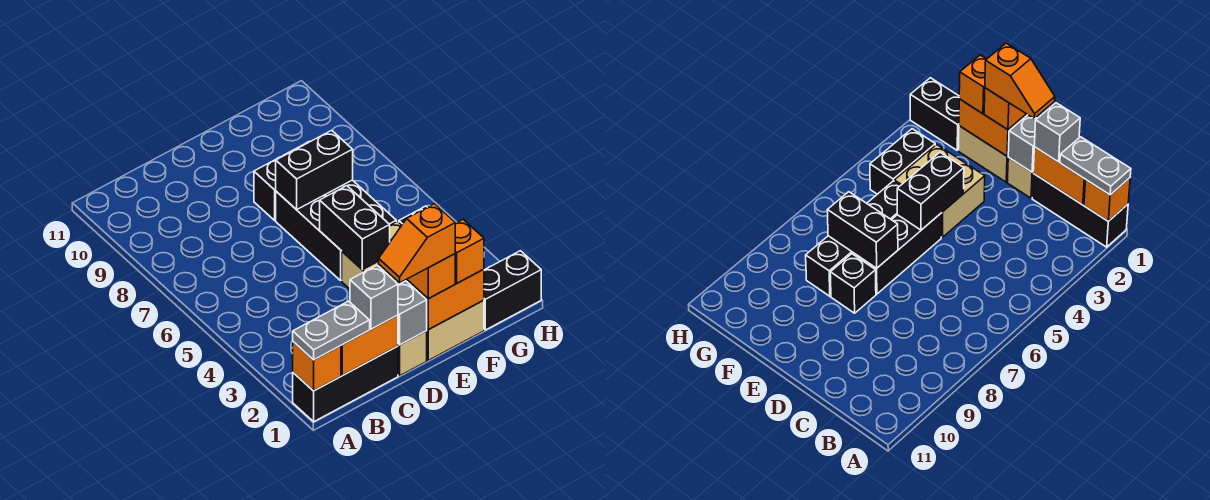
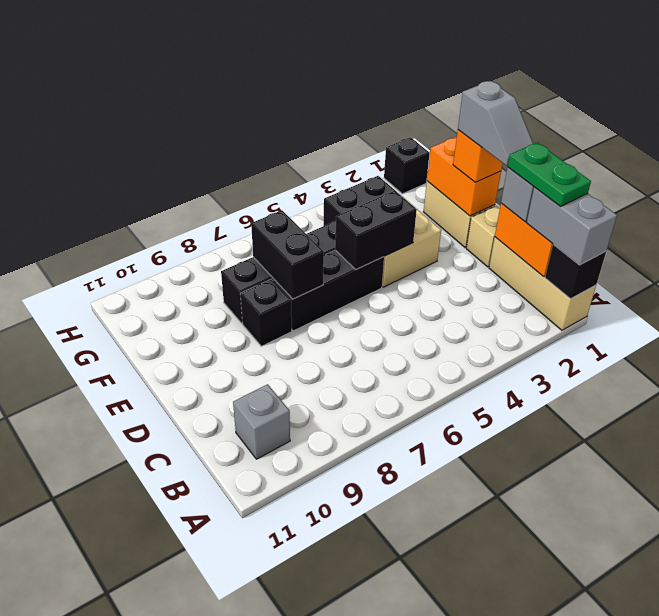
black brick A1:C1 level 1 -> tan brick A1:C1 level 1
orange brick A1 level 2 -> black brick A1 level 2
grey plate A1:B1 level 3 -> grey brick A1:B1 level 3
none -> green plate B1:C1 level 4
grey brick D1 level 2 -> grey brick B10 level 1
orange slope D1:E1 level 4 top E -> grey slope D1:E1 level 4 top E
orange brick F1 level 3 -> none
black brick G1:H1 level 1 -> black brick H1 level 1

